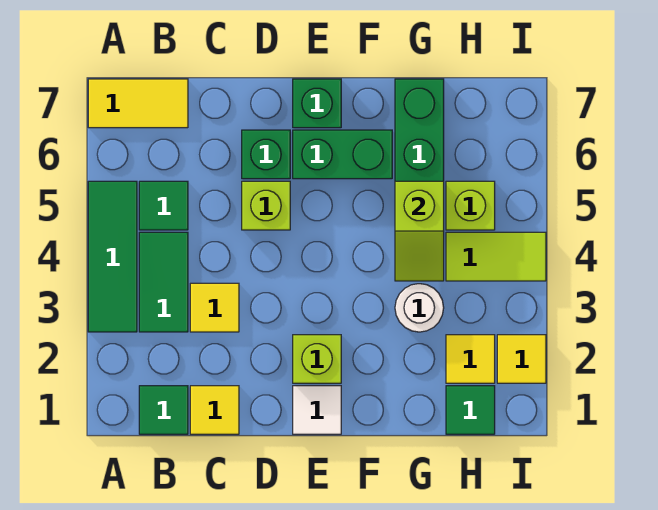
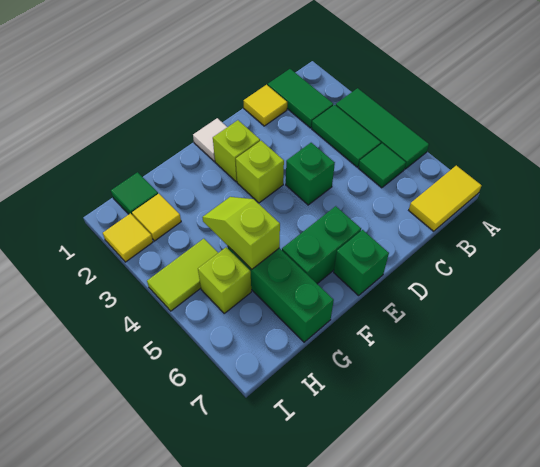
green tile B1 level 1 -> green tile B1:B2 level 1
yellow tile C3 level 1 -> none
lime brick D5 level 1 -> lime brick E3 level 1
green brick D6 level 1 -> green brick D4 level 1
white round brick G3 level 1 -> none

